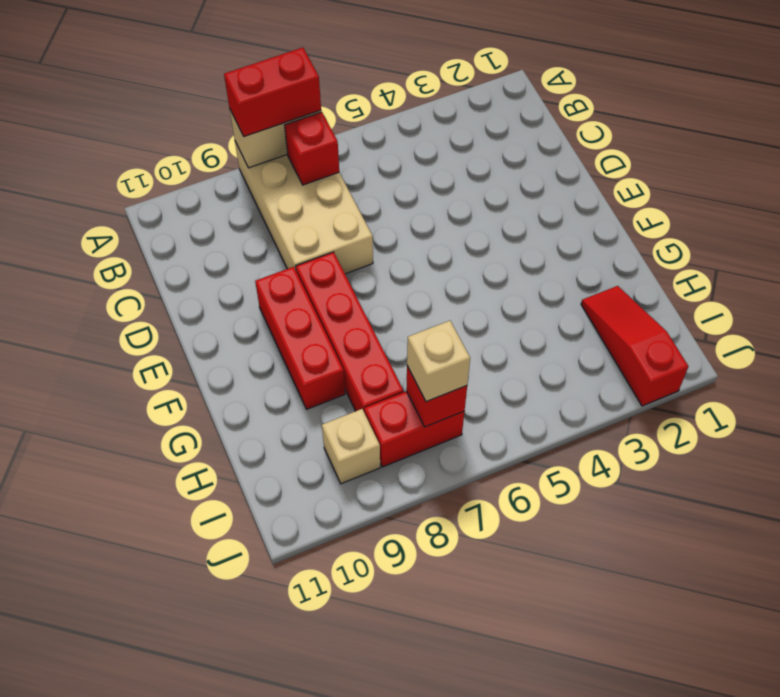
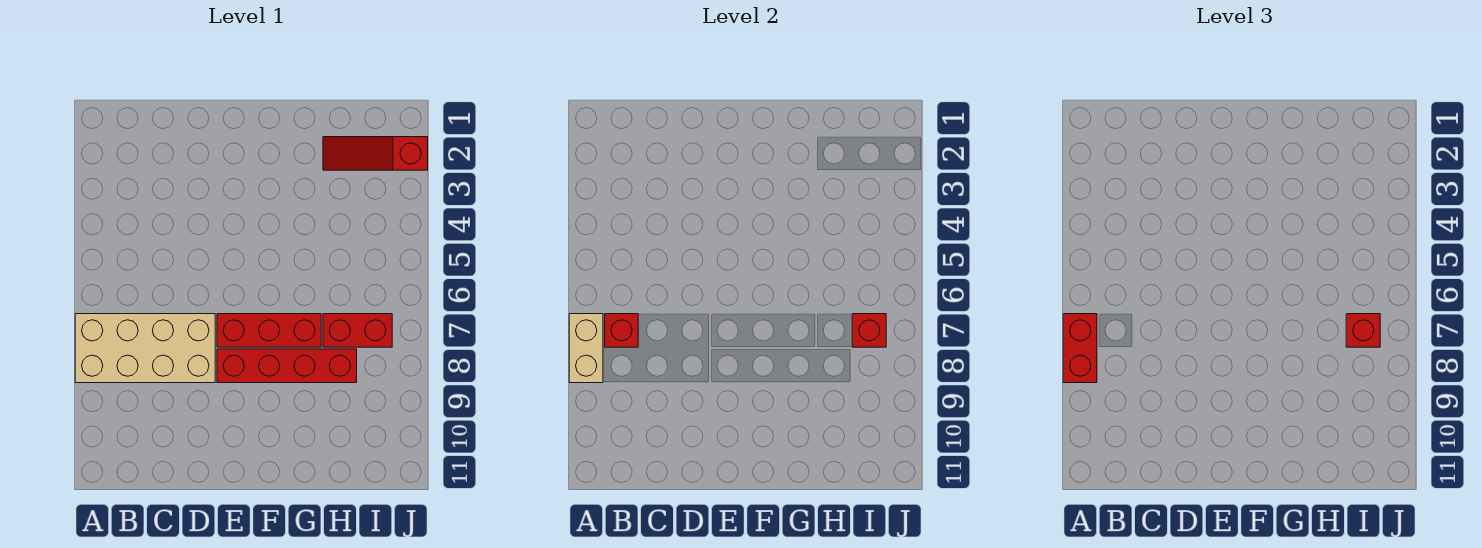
red brick E9:G9 level 1 -> red brick E7:G7 level 1
red brick I7:I8 level 1 -> red brick H7:I7 level 1
tan brick I7 level 3 -> red brick I7 level 3
tan brick I9 level 1 -> none

